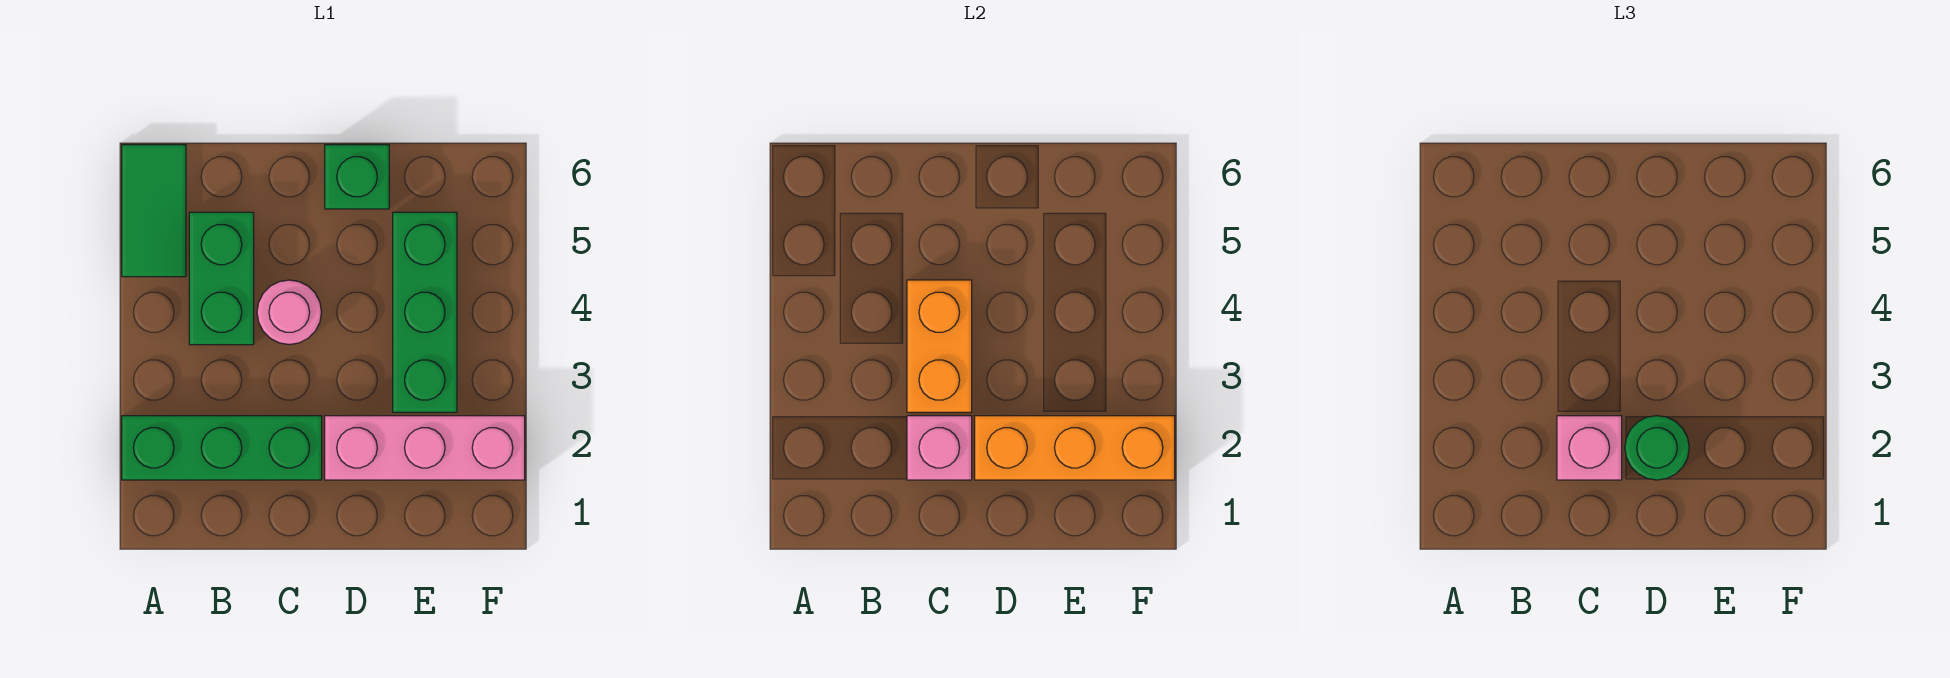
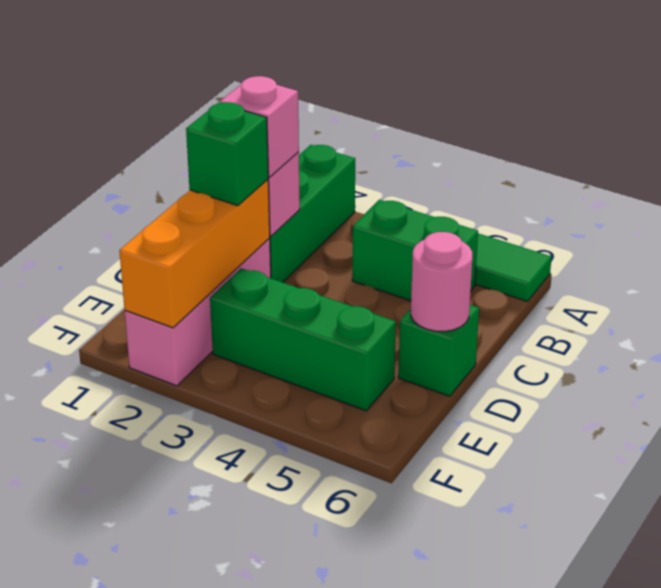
orange brick C3:C4 level 2 -> none
pink round brick C4 level 1 -> pink round brick D6 level 2
green round brick D2 level 3 -> green brick D2 level 3

